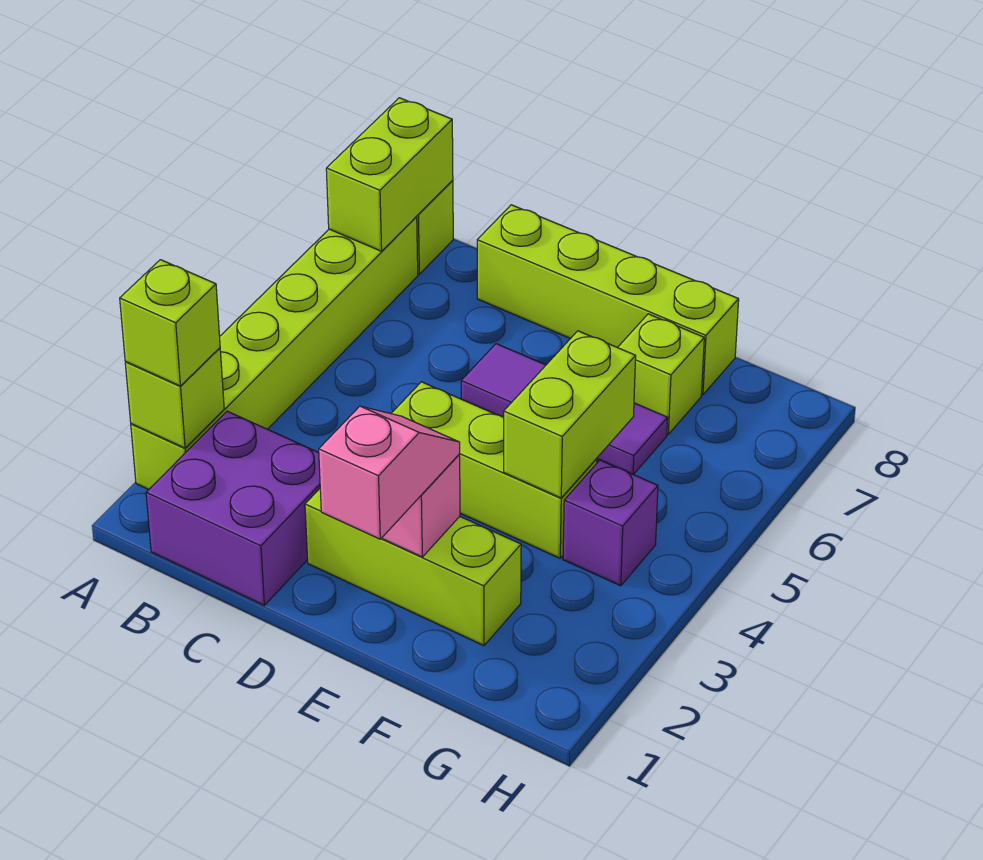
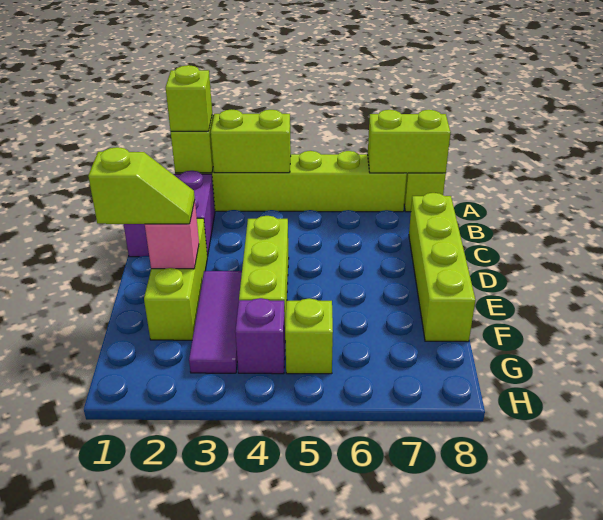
purple tile D6:F6 level 1 -> purple tile E3:G3 level 1
pink slope E1:E2 level 3 top 1 -> lime slope E1:E2 level 3 top 1
lime brick F4:F5 level 2 -> lime brick A3:A4 level 2
lime brick F7 level 1 -> lime brick G5 level 1

